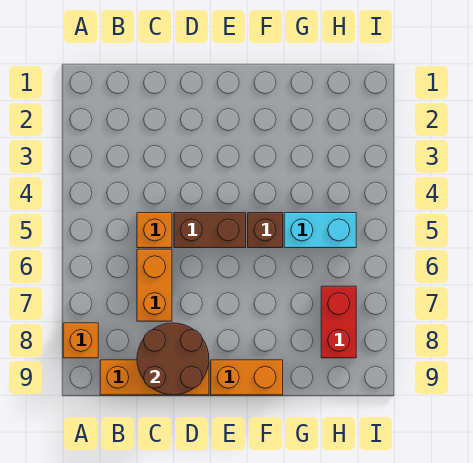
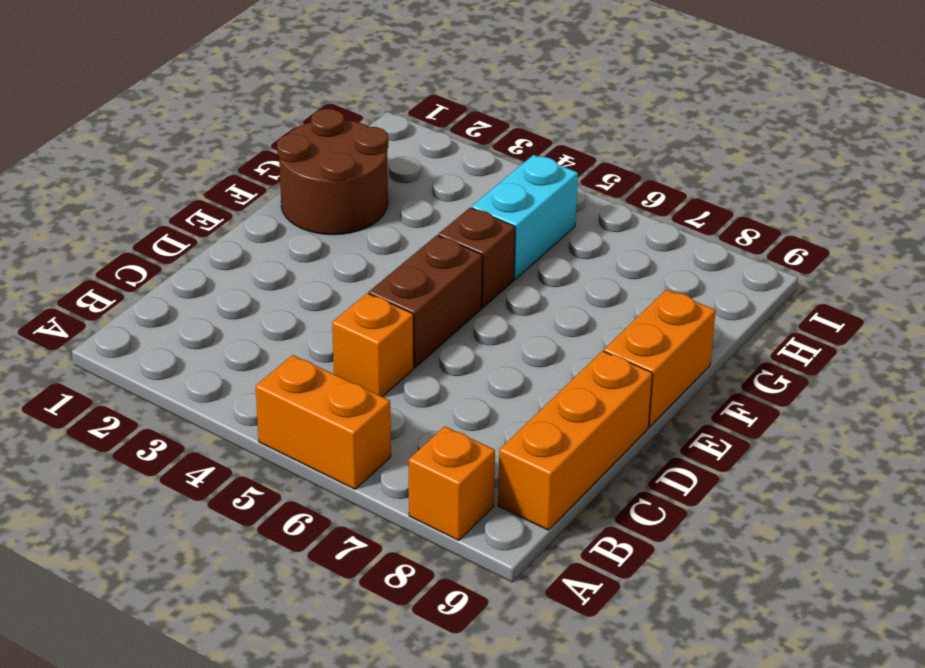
orange brick C6:C7 level 1 -> orange brick A5:A6 level 1
brown round brick C8:D9 level 2 -> brown round brick F1:G2 level 1
red brick H7:H8 level 1 -> none

